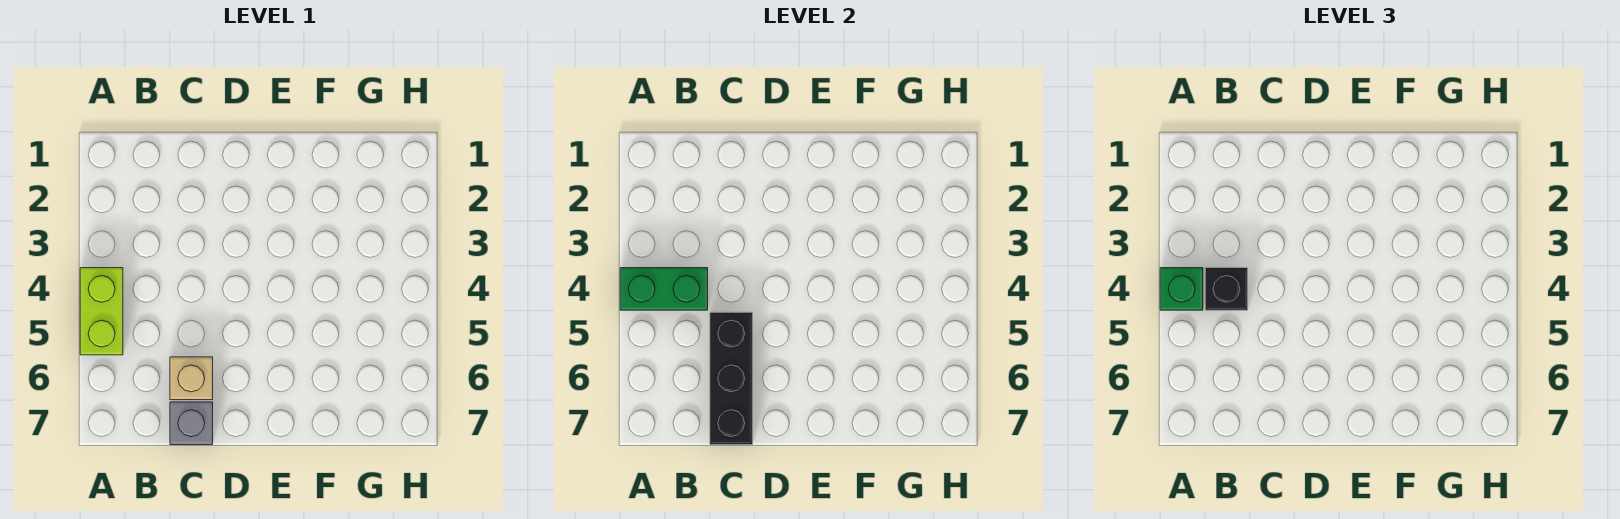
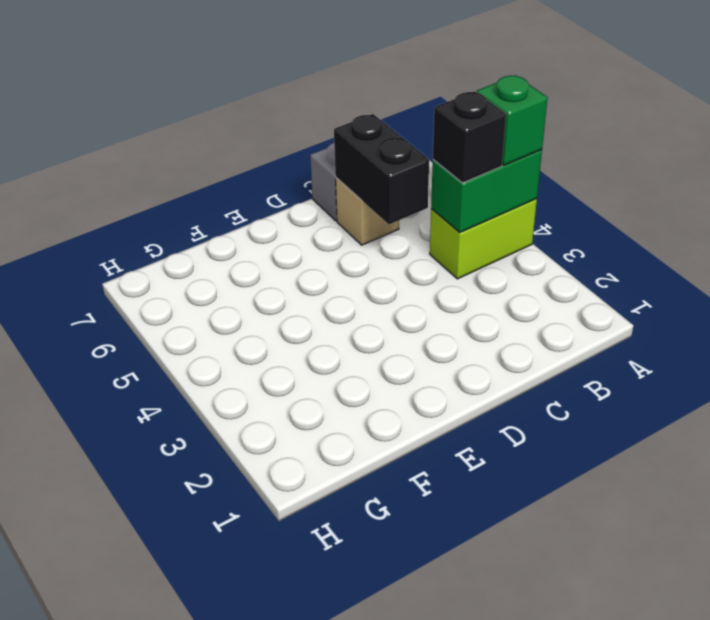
lime brick A4:A5 level 1 -> lime brick A4:B4 level 1
black brick C5:C7 level 2 -> black brick C5:C6 level 2

